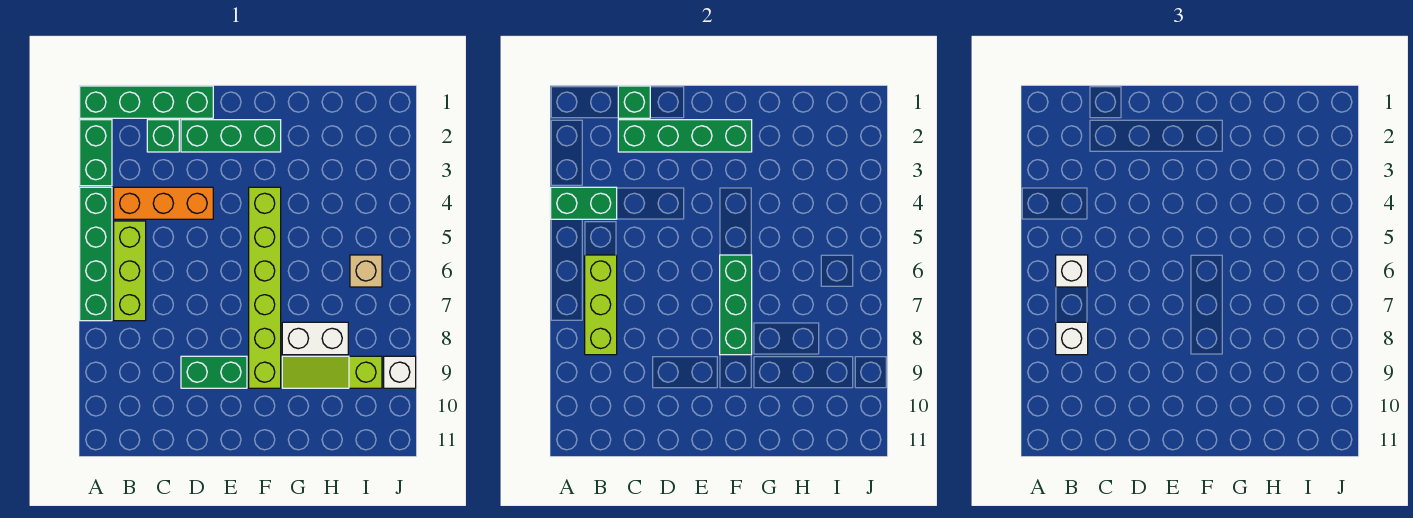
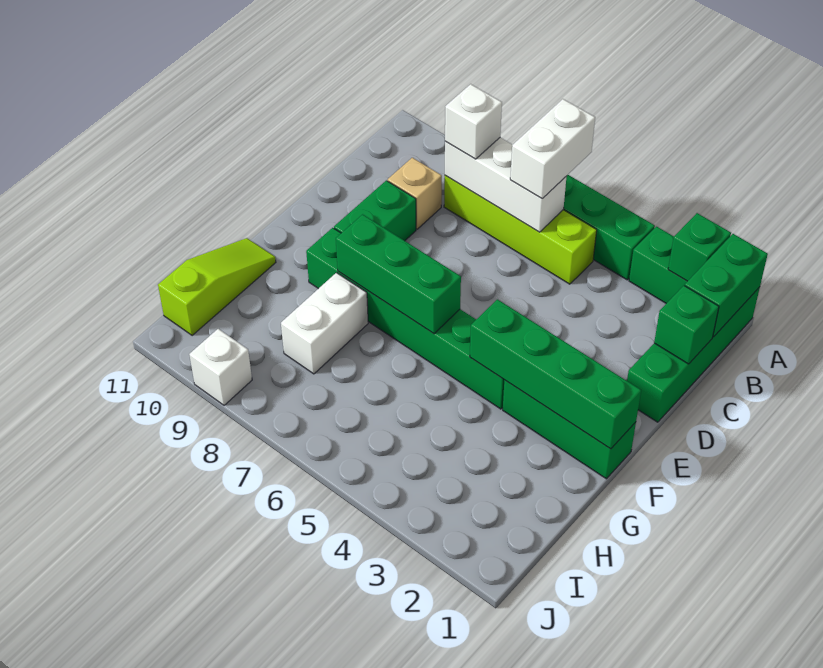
green brick A4:B4 level 2 -> green brick A1:B1 level 2
orange brick B4:D4 level 1 -> none
lime brick B5:B7 level 1 -> lime brick B5:B8 level 1
lime brick B6:B8 level 2 -> white brick B6:B8 level 2
white brick B6 level 3 -> white brick A6:B6 level 3
green brick C2 level 1 -> green brick A2 level 2
green brick C2:F2 level 2 -> green brick F1:F4 level 2
green brick D2:F2 level 1 -> green brick F1:F3 level 1
lime brick F4:F9 level 1 -> green brick F4:F9 level 1
lime slope G9:I9 level 1 top I -> lime slope G11:I11 level 1 top I
tan brick I6 level 1 -> tan brick C9 level 1

